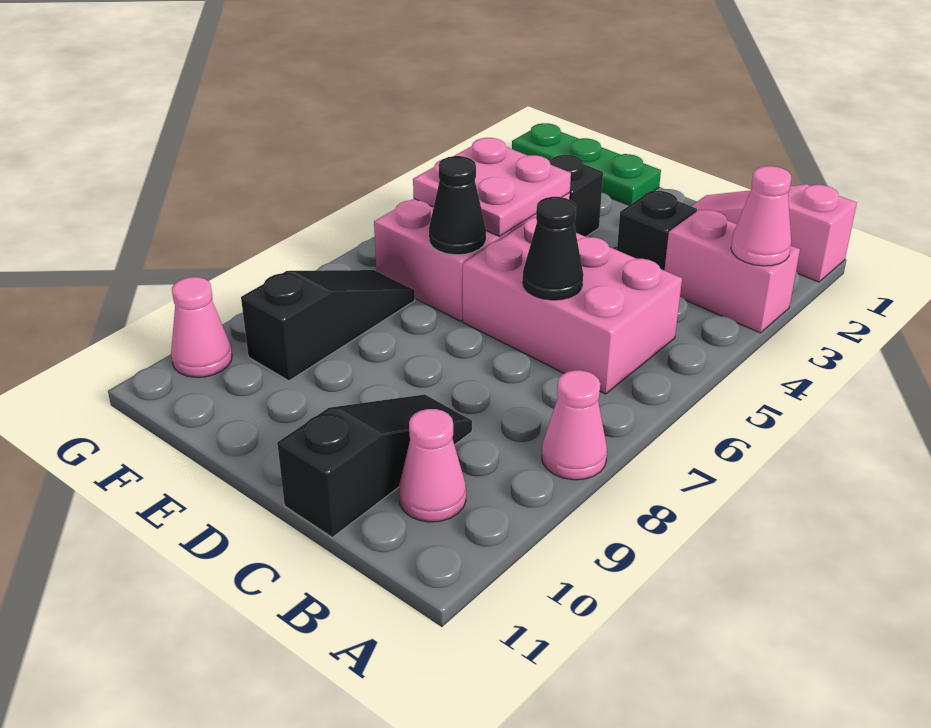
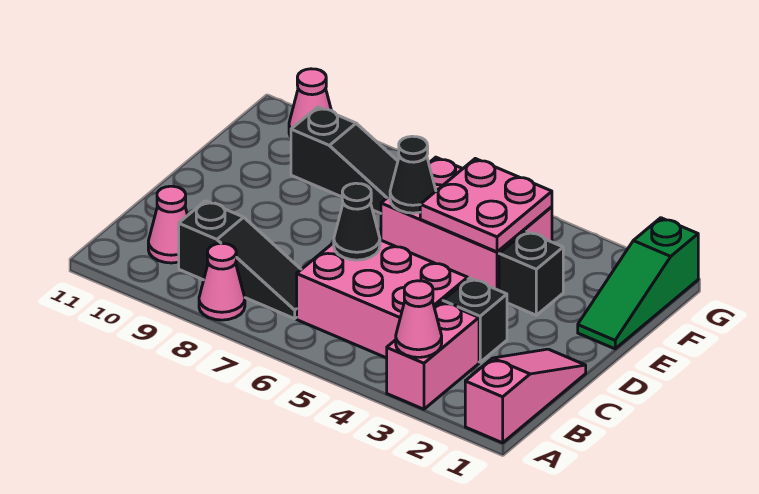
pink brick B5:D6 level 1 -> pink brick B4:C6 level 1
black slope C9:C11 level 1 top 11 -> black slope B7:B9 level 1 top 9
green plate E1:G1 level 1 -> green slope E1:G1 level 1 top G

